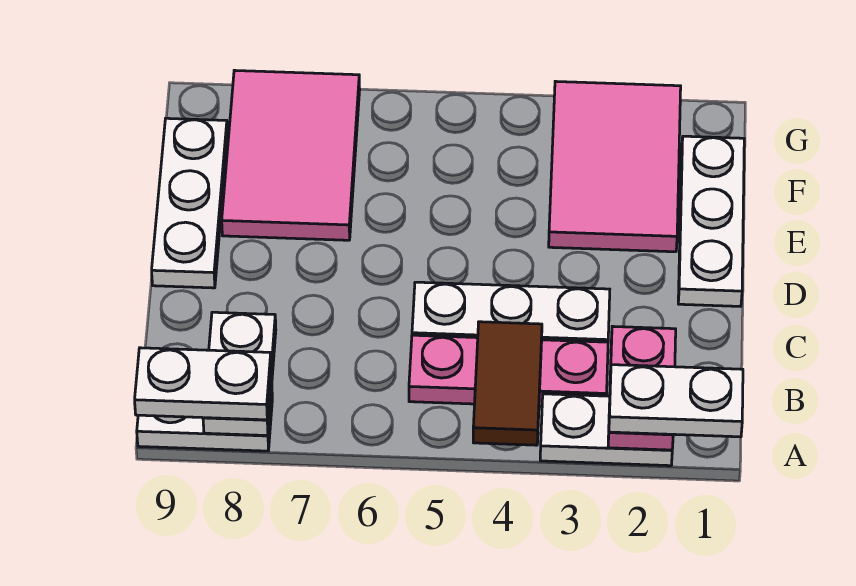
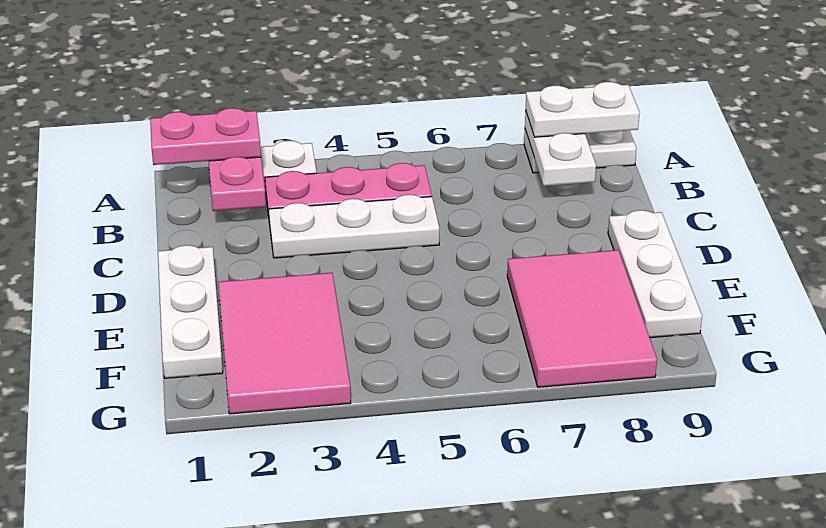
white plate A1:A2 level 3 -> pink plate A1:A2 level 3
brown tile A4:B4 level 2 -> none

